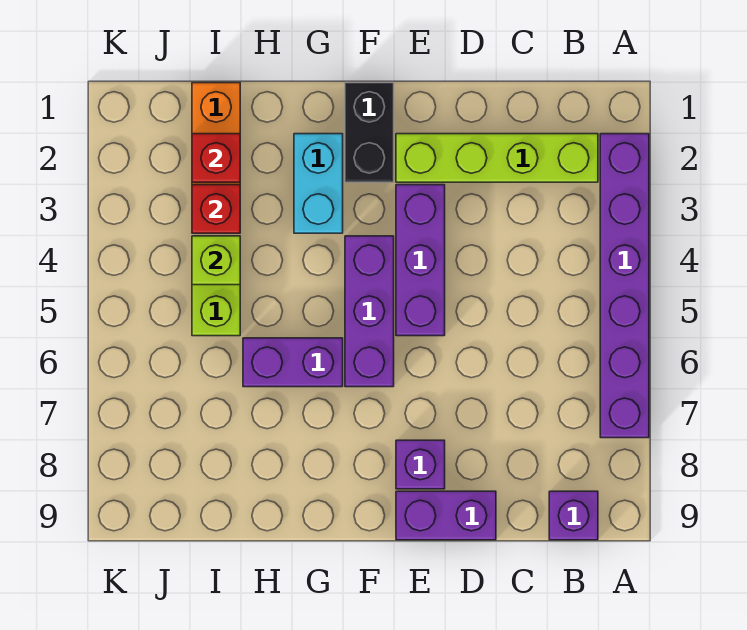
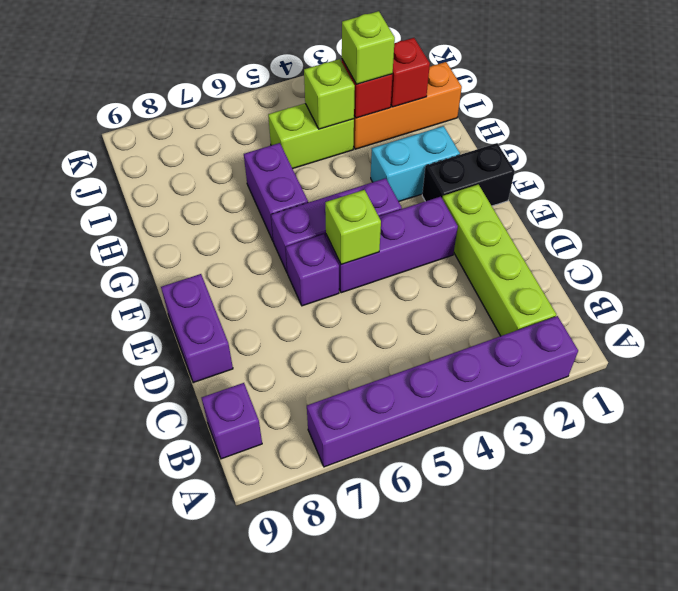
none -> lime brick E5 level 2
purple brick E8 level 1 -> purple brick E6 level 1
none -> lime brick I3 level 3

